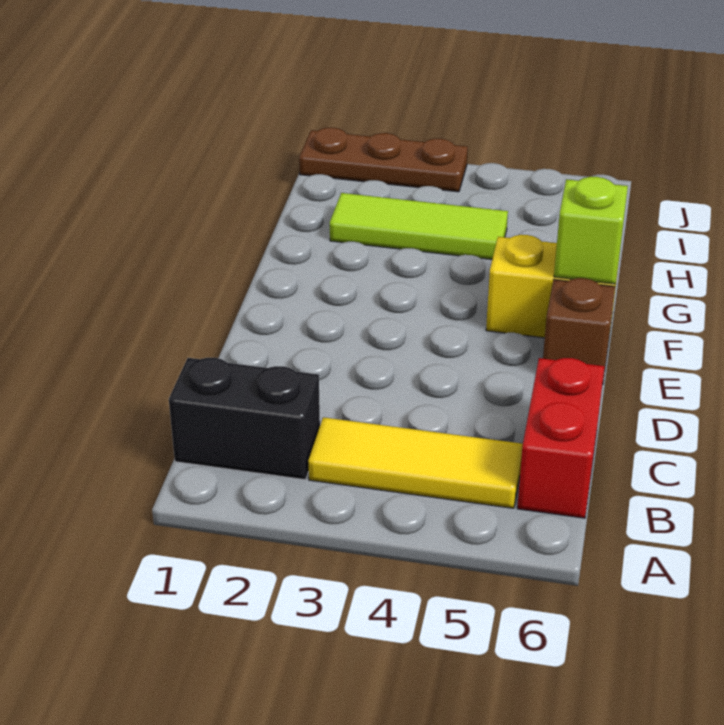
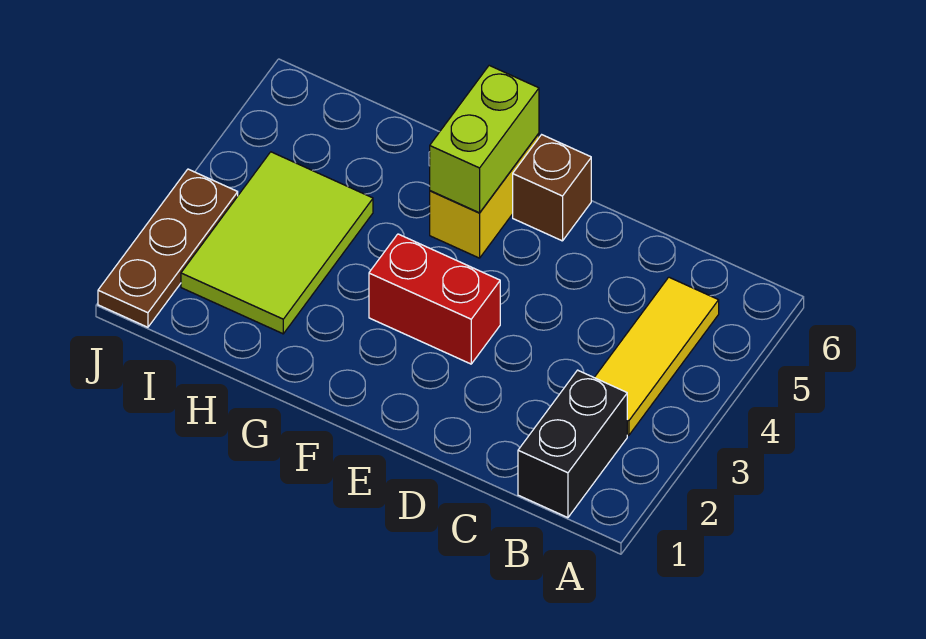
red brick B6:C6 level 1 -> red brick E3:F3 level 1
lime brick F6 level 2 -> lime brick F5:F6 level 2
lime tile H2:H4 level 1 -> lime tile H2:I4 level 1

